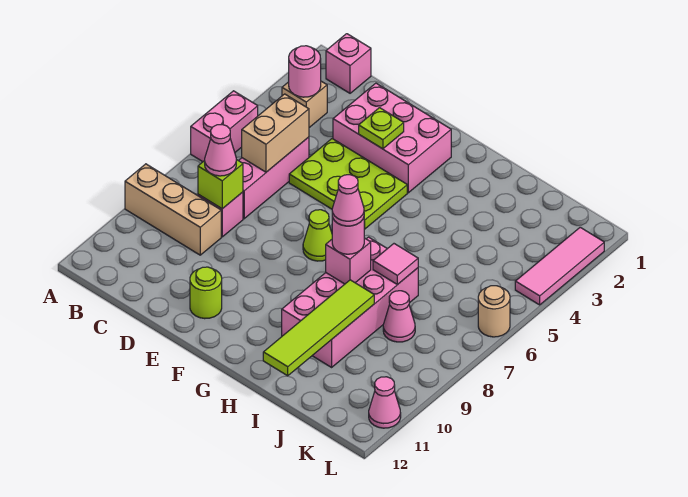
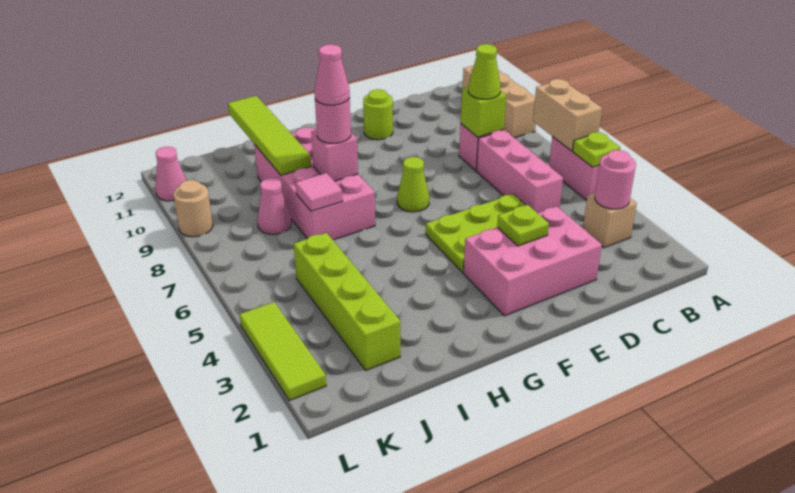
none -> lime plate A5 level 2
tan brick A9:C9 level 1 -> tan brick A9:A11 level 1
pink brick B1 level 1 -> none
tan brick C5:C6 level 2 -> tan brick A6:A7 level 2
pink cone C8 level 3 -> lime cone C8 level 3
none -> lime brick J2:J5 level 1
pink tile L2:L4 level 1 -> lime tile L2:L4 level 1
tan round brick L6 level 1 -> tan round brick L9 level 1

